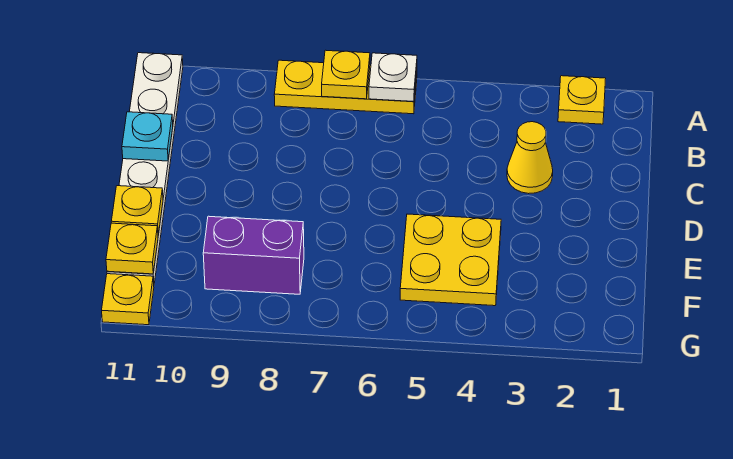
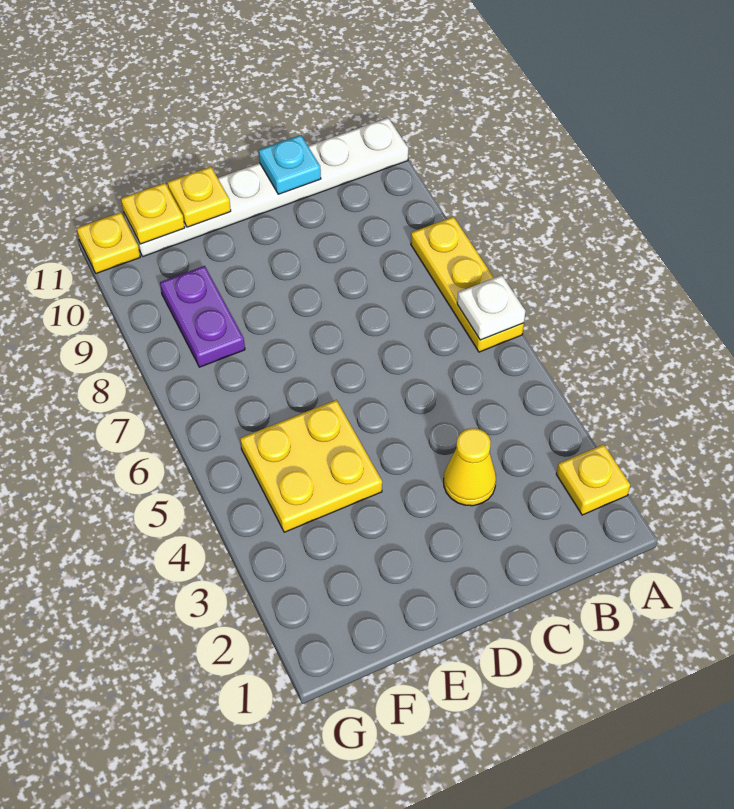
yellow plate A7 level 2 -> none
purple brick F8:F9 level 1 -> purple plate F8:F9 level 1

